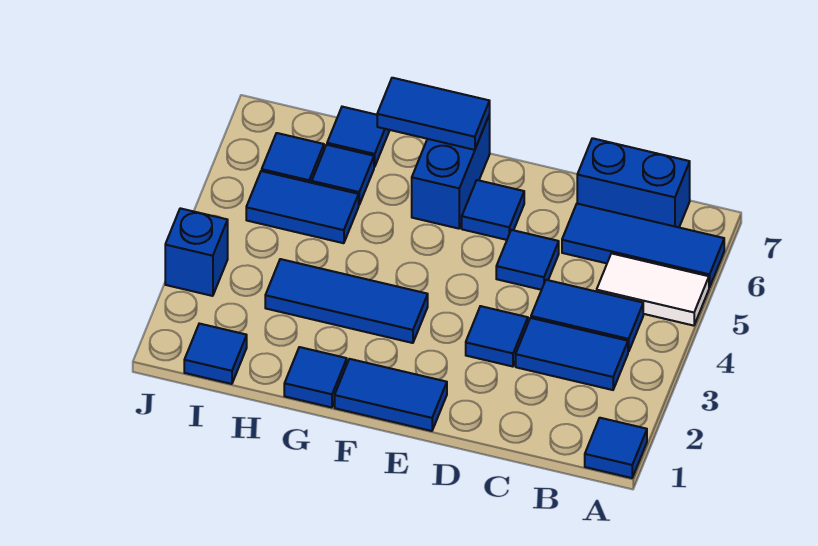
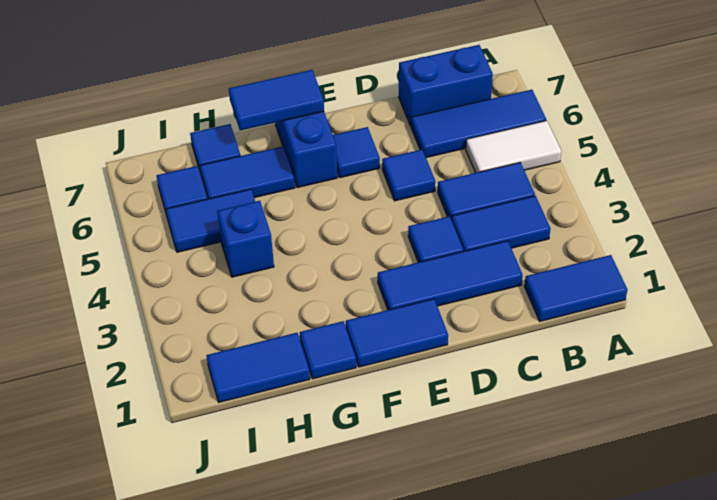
blue tile A1 level 1 -> blue tile A1:B1 level 1
blue tile F3:H3 level 1 -> blue tile C2:E2 level 1
blue tile H6 level 1 -> blue tile G6:H6 level 1
blue tile I1 level 1 -> blue tile H1:I1 level 1
blue brick J3 level 1 -> blue brick H4 level 1

